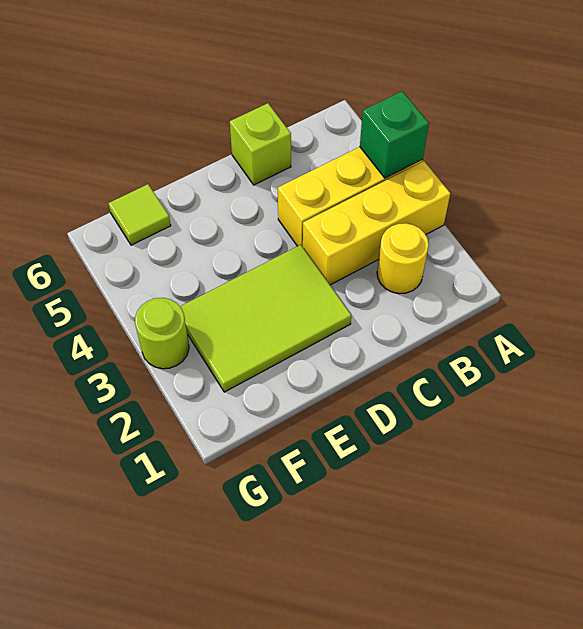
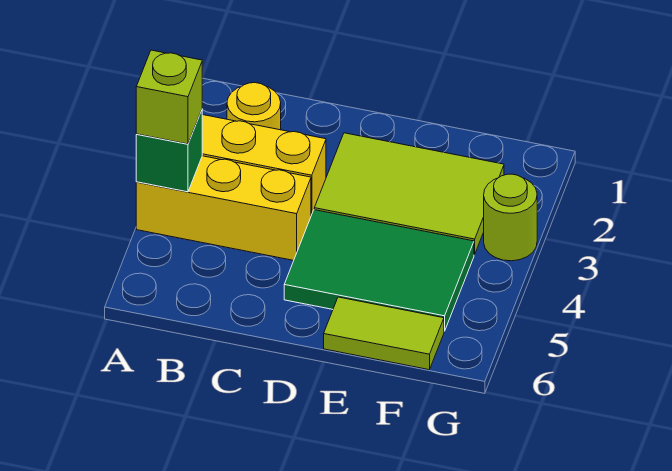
lime brick C6 level 1 -> lime brick A4 level 3
none -> green tile D4:F5 level 1
lime tile F6 level 1 -> lime tile E6:F6 level 1

